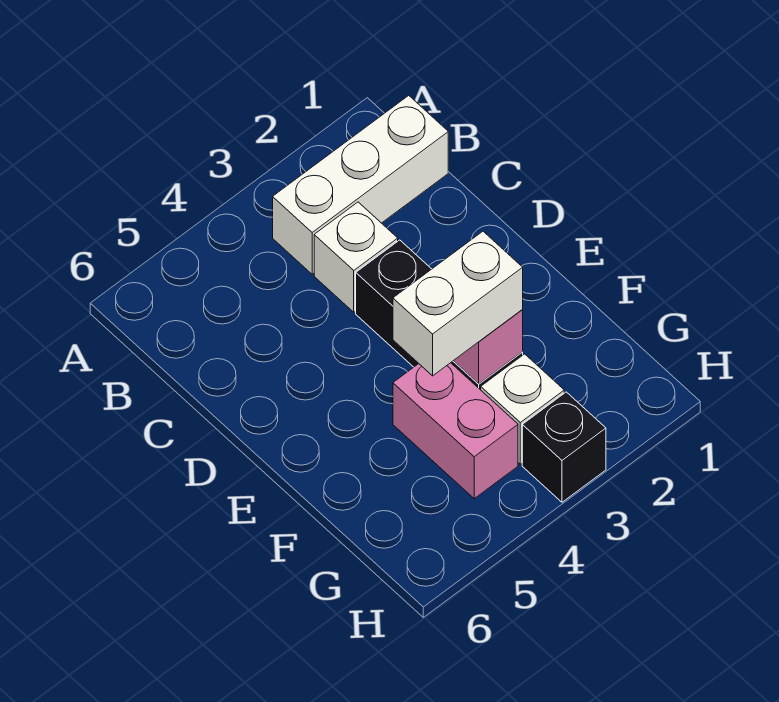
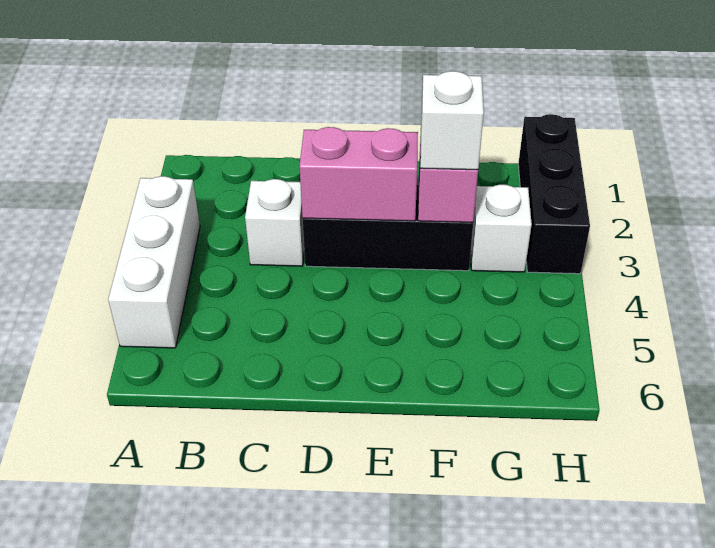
white brick B1:B3 level 1 -> white brick A3:A5 level 1
white brick F3:F4 level 3 -> white brick F3 level 3
pink brick F4:G4 level 1 -> pink brick D3:E3 level 2
black brick H3 level 1 -> black brick H1:H3 level 1

